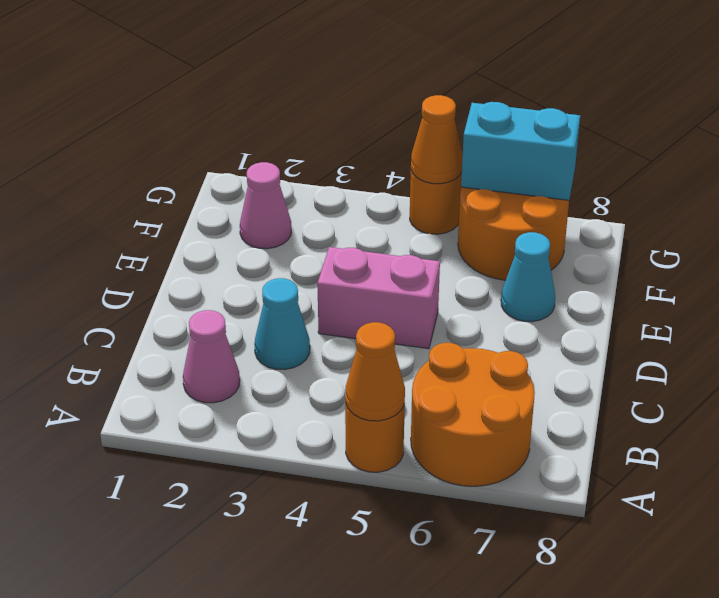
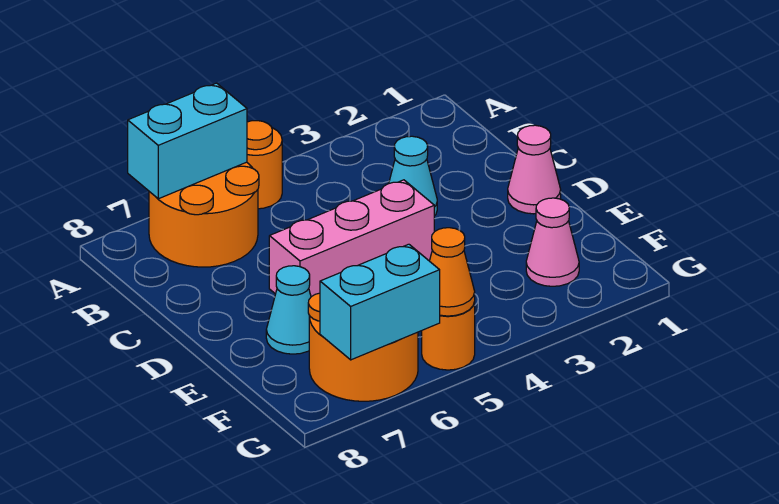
orange cone A5 level 2 -> none
none -> cyan brick A6:A7 level 2
pink cone B2 level 1 -> pink cone D1 level 1
pink brick D4:D5 level 1 -> pink brick D4:D6 level 1

